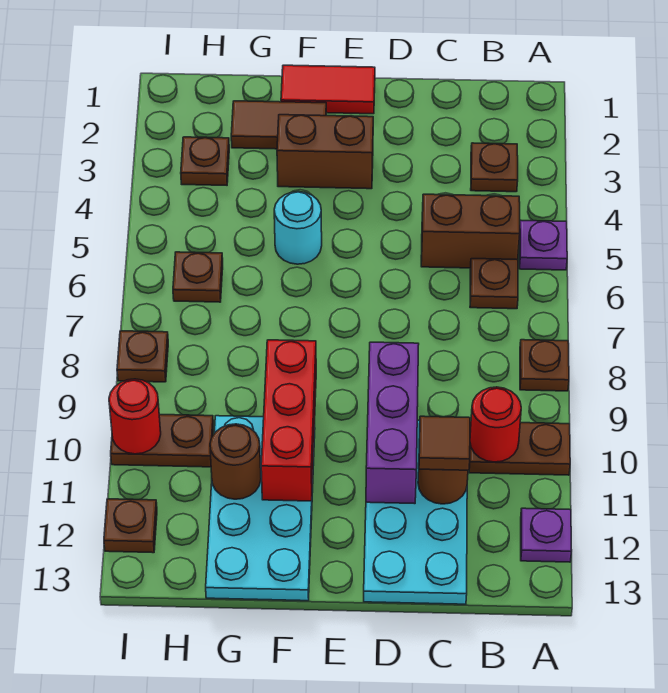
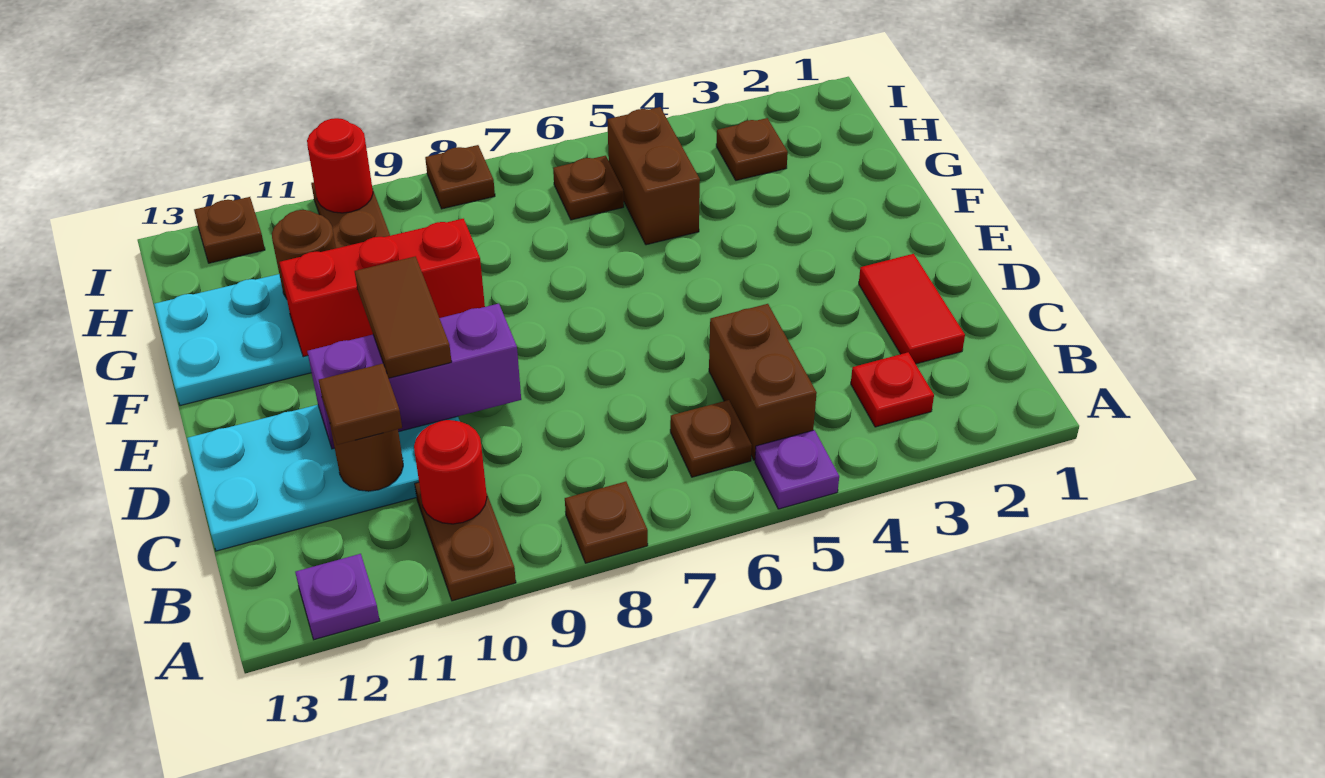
brown plate B3 level 1 -> red plate B3 level 1
red tile E1:F1 level 1 -> red tile C2:D2 level 1
brown brick E3:F3 level 1 -> brown brick G5:H5 level 1
brown tile F2:G2 level 1 -> brown tile D10:E10 level 3
cyan round brick F5 level 1 -> none

